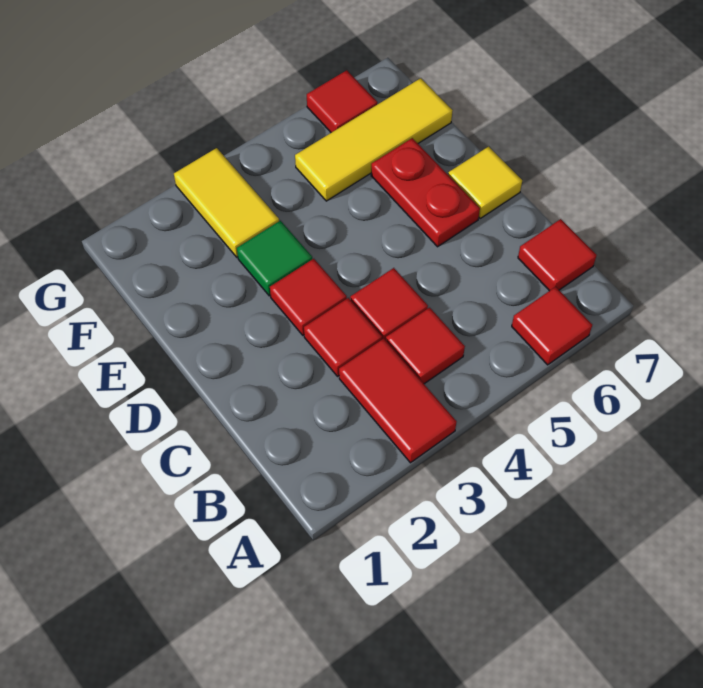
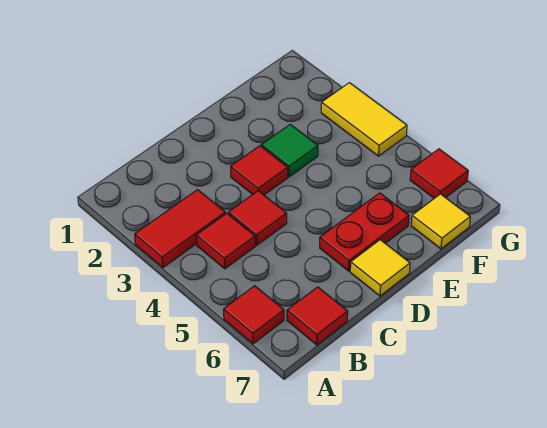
red tile C3 level 1 -> none
yellow tile F3:G3 level 1 -> yellow tile G3:G4 level 1
yellow tile F5:F7 level 1 -> yellow tile F7 level 1

